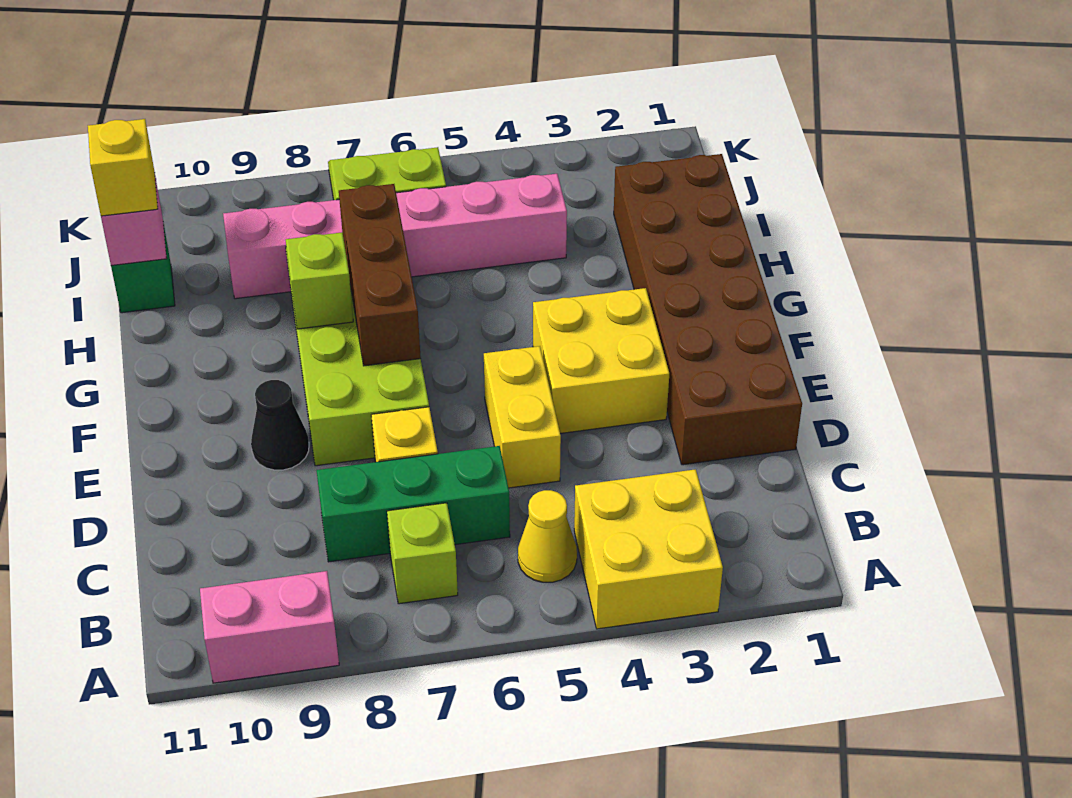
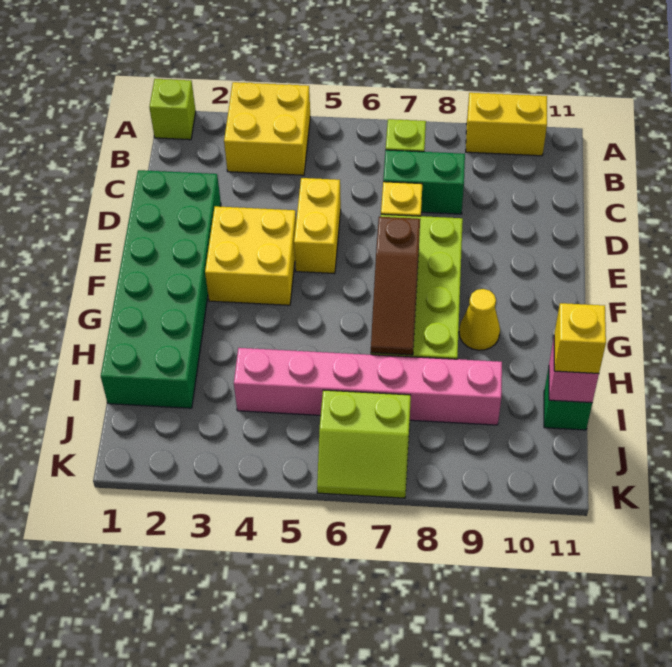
pink brick A9:A10 level 1 -> yellow brick A9:A10 level 1
yellow cone B5 level 1 -> yellow cone G9 level 1
green brick C6:C8 level 1 -> green brick C7:C8 level 1
brown brick D1:I2 level 1 -> green brick D1:I2 level 1
black cone E9 level 1 -> none
brown brick F7:H7 level 2 -> brown slope F7:H7 level 2 top F
lime brick G8 level 2 -> lime brick A1 level 1

